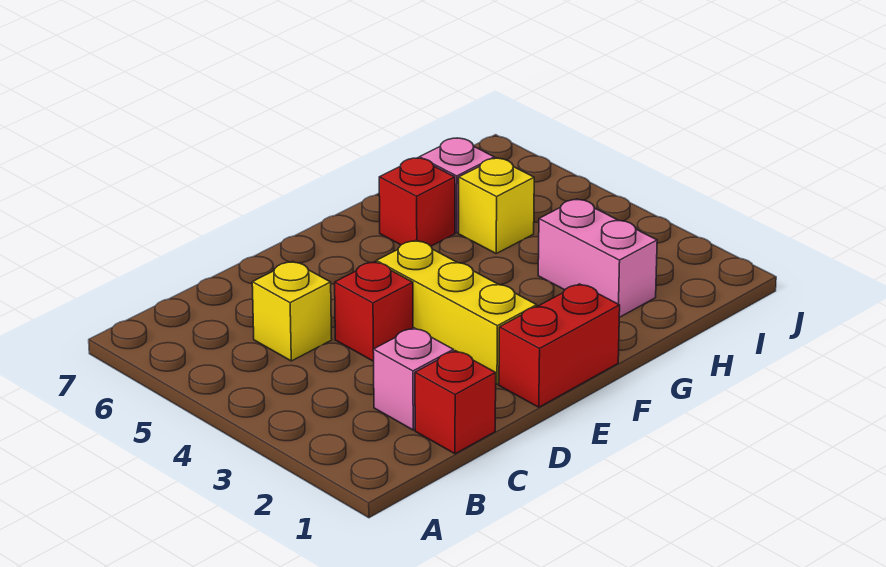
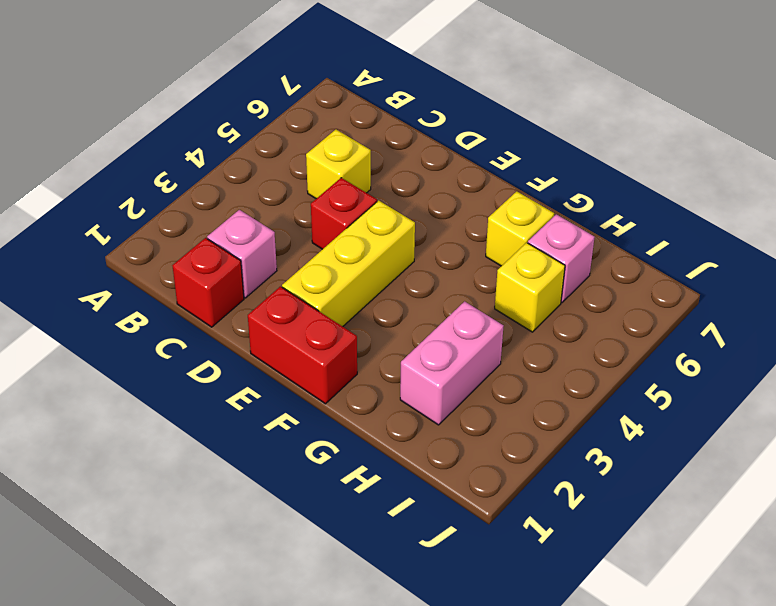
red brick G6 level 1 -> yellow brick G6 level 1

